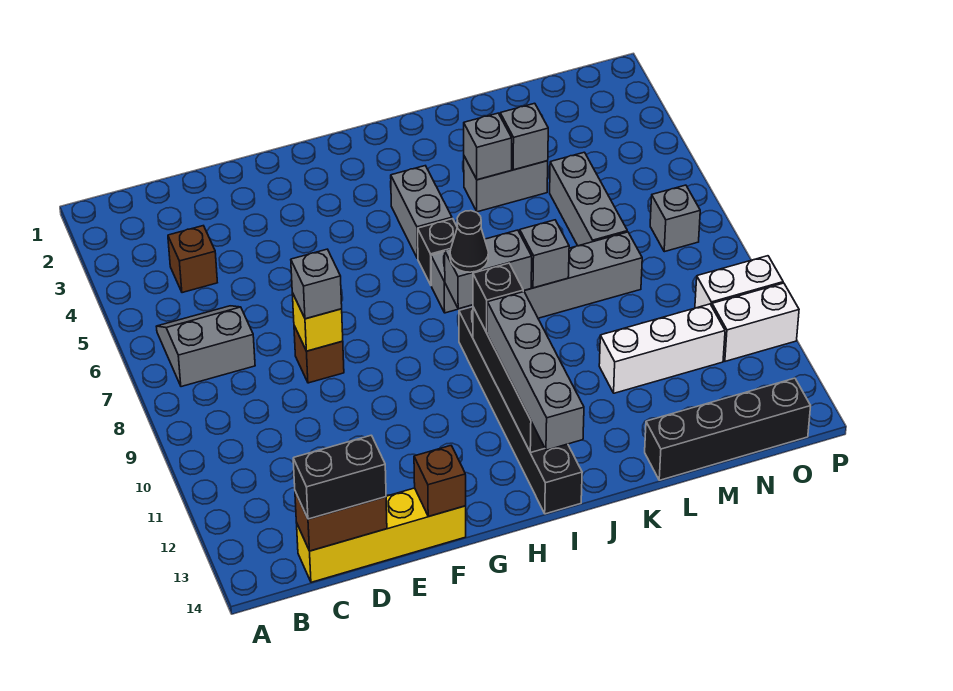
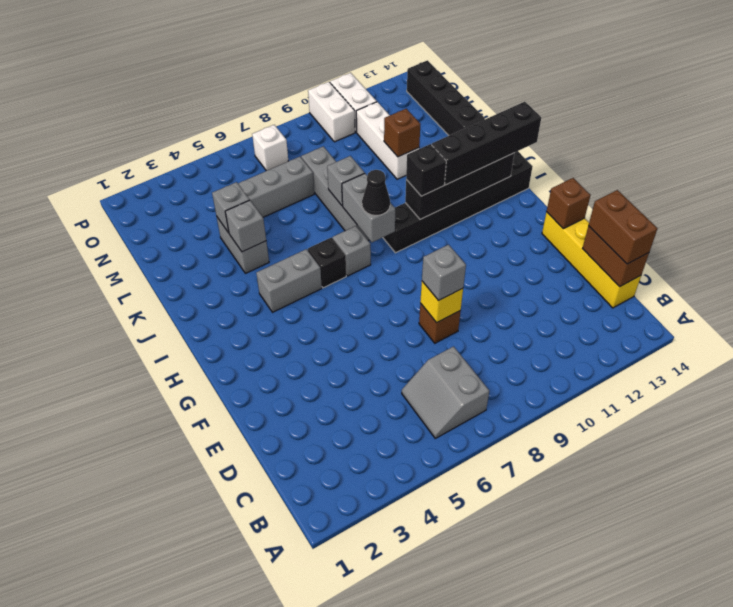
brown brick C4 level 1 -> brown brick L11 level 2
black brick C14:D14 level 3 -> brown brick C14:D14 level 3
grey brick I11:I14 level 3 -> black brick I11:I14 level 3
grey brick O7 level 1 -> white brick O7 level 1

